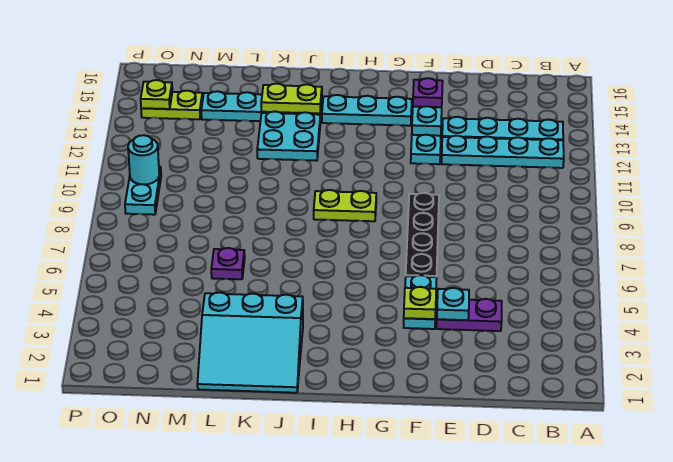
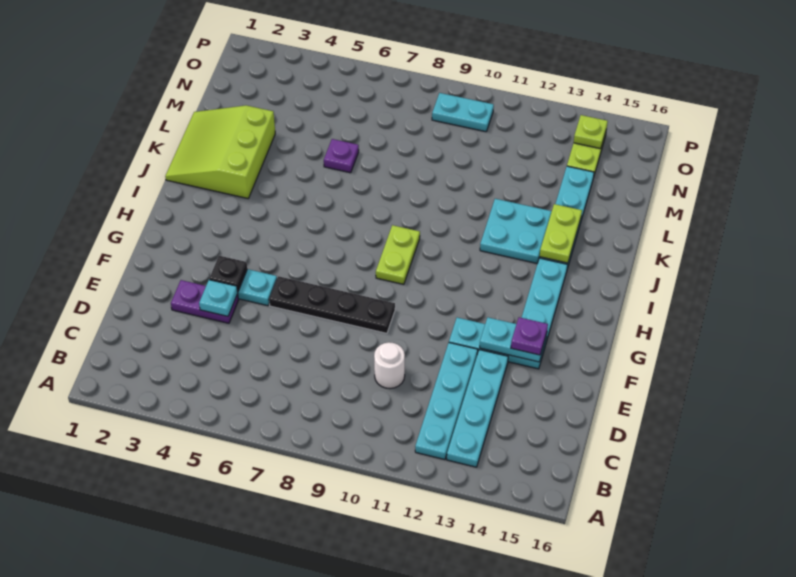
purple plate D4:E4 level 1 -> purple plate E3:E4 level 1
none -> white round brick D10 level 1
lime plate F4 level 2 -> black plate F4 level 2
cyan slope J1:L3 level 1 top 3 -> lime slope J1:L3 level 1 top 3
cyan round brick O10 level 2 -> none

